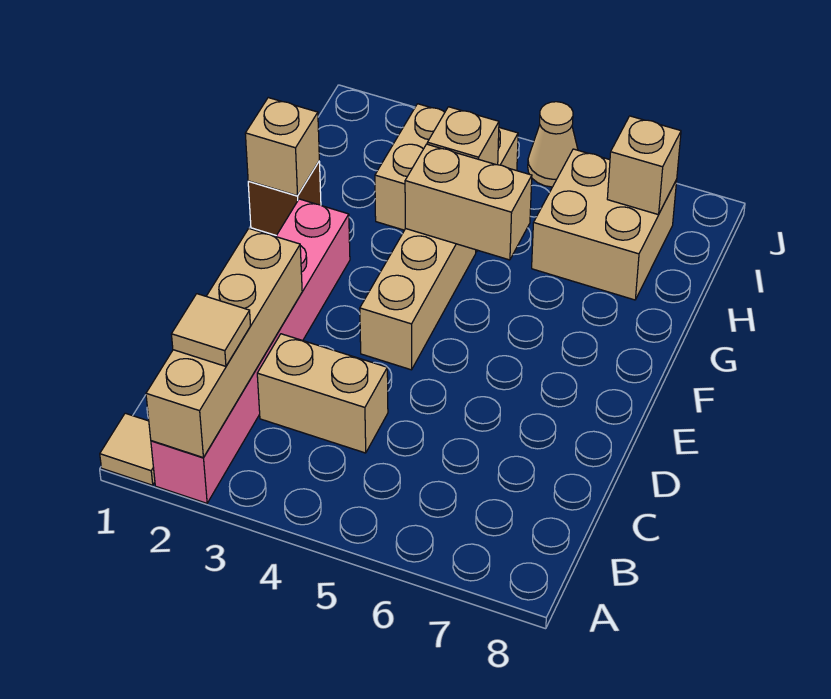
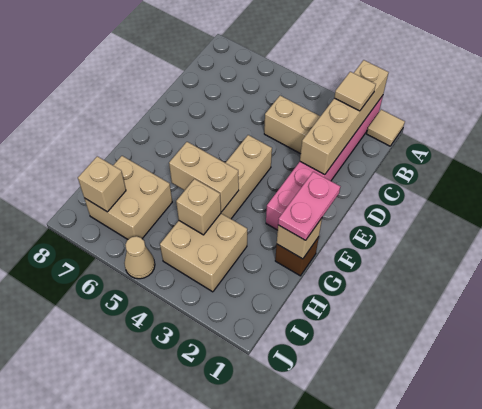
none -> pink plate F1:G1 level 3

